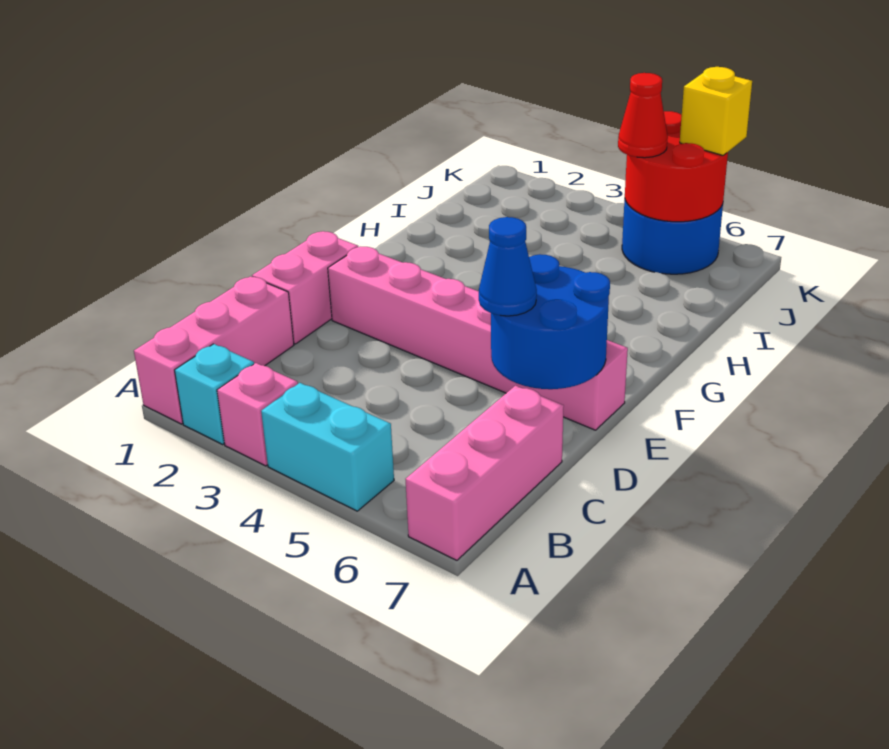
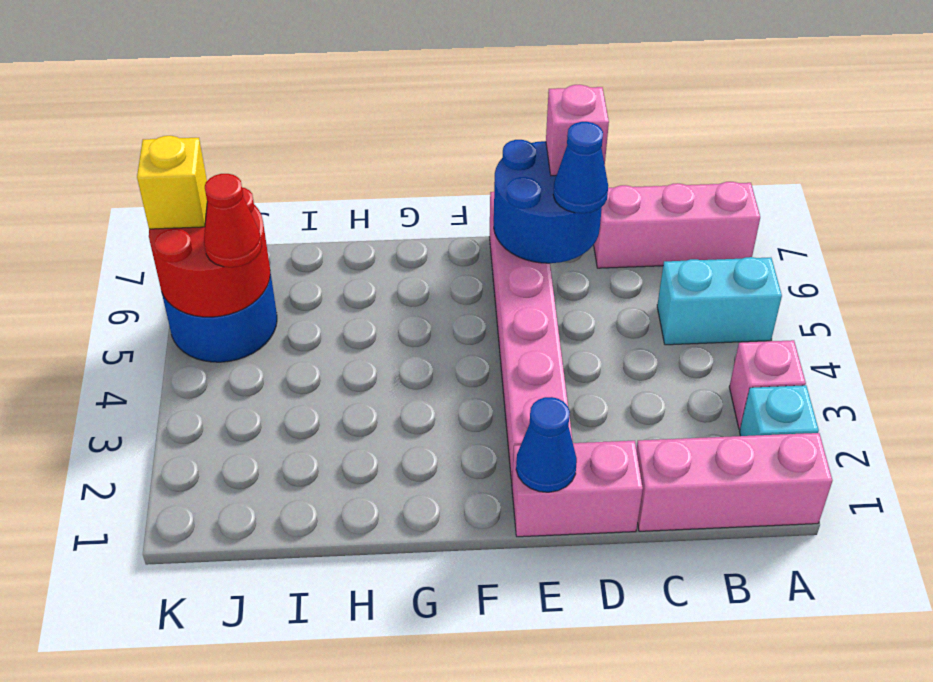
cyan brick A4:A5 level 1 -> cyan brick A5:B5 level 1
none -> pink brick D7 level 3
none -> blue cone E1 level 2

